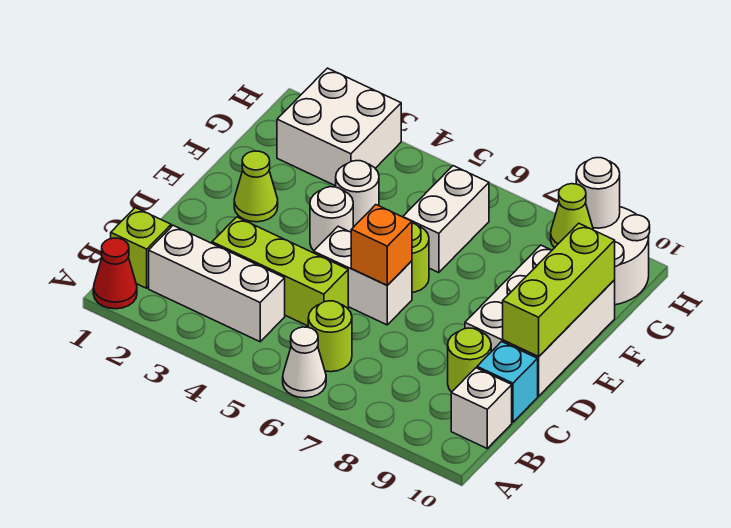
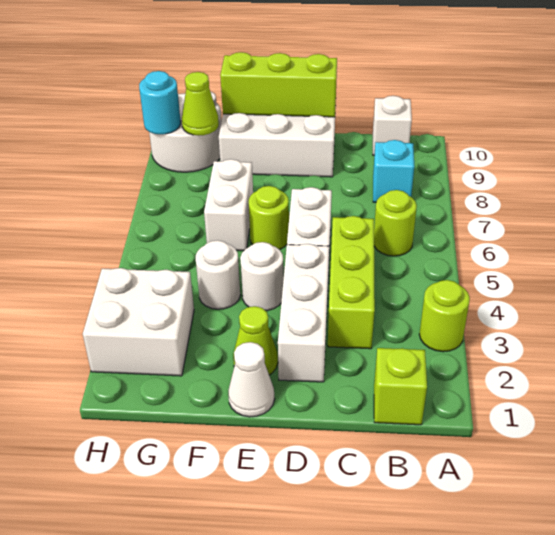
red cone A1 level 1 -> none
white cone A6 level 1 -> white cone E1 level 1
white brick B2:B4 level 1 -> white brick D2:D4 level 1
lime round brick C9 level 1 -> lime round brick A3 level 1
cyan brick C10 level 1 -> cyan brick B8 level 1
orange brick D6 level 2 -> none
white brick F6:G6 level 1 -> white brick F6:F7 level 1
white round brick H9 level 2 -> cyan round brick H9 level 2

